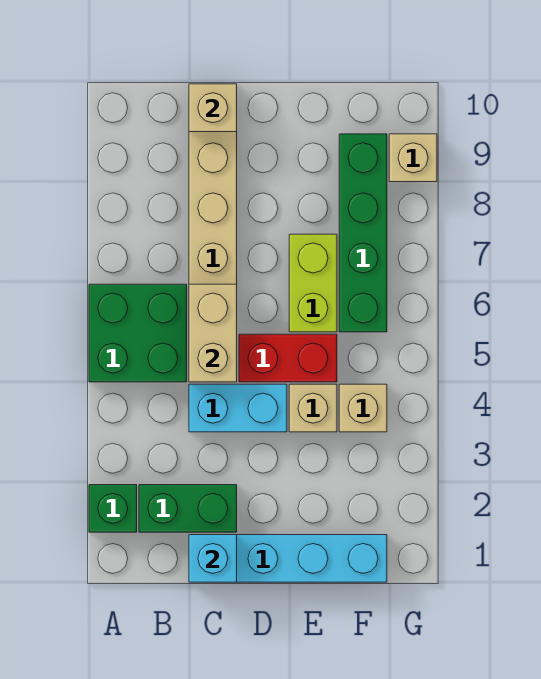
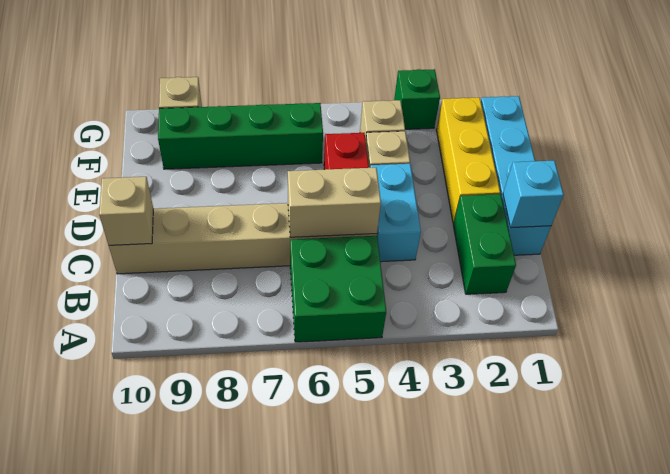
green brick A2 level 1 -> green brick G3 level 1
none -> yellow brick D2:F2 level 1
lime brick E6:E7 level 1 -> none

